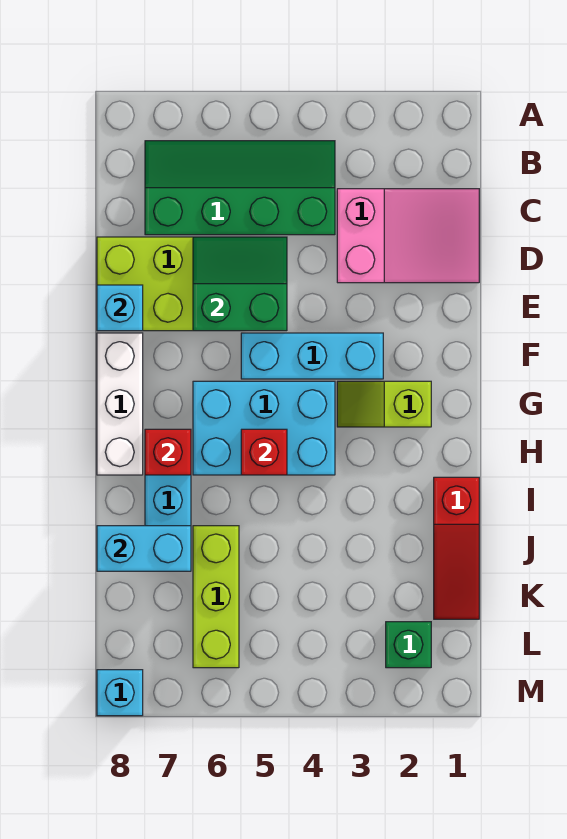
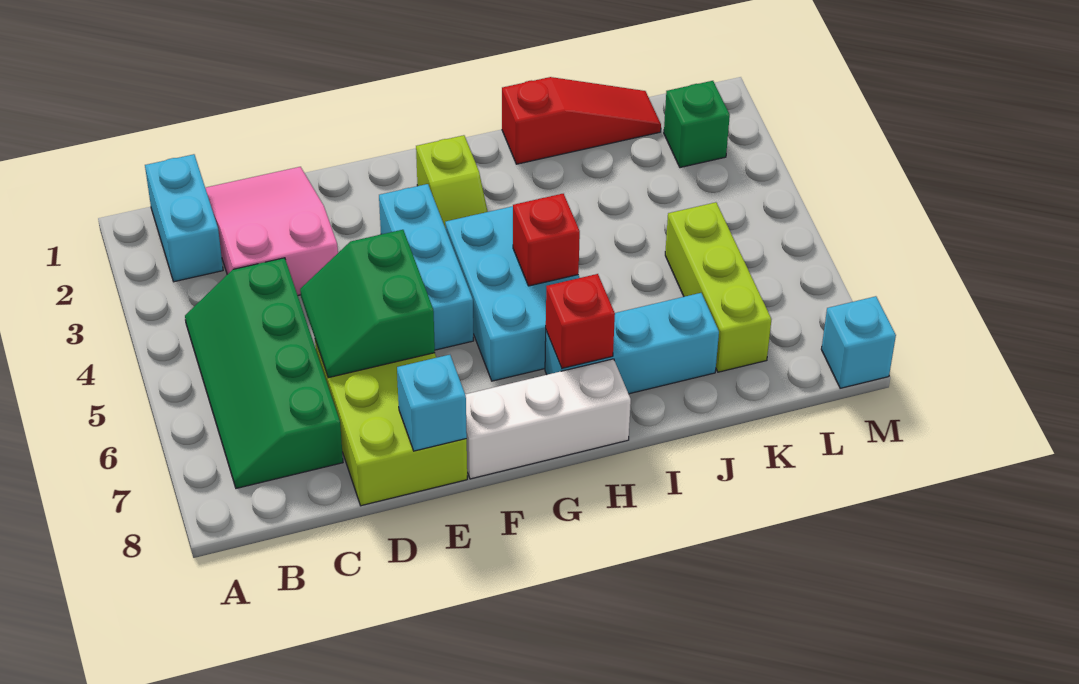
lime brick J6:L6 level 1 -> lime brick K5:K7 level 1
cyan brick J7:J8 level 2 -> cyan brick B1:B2 level 1

